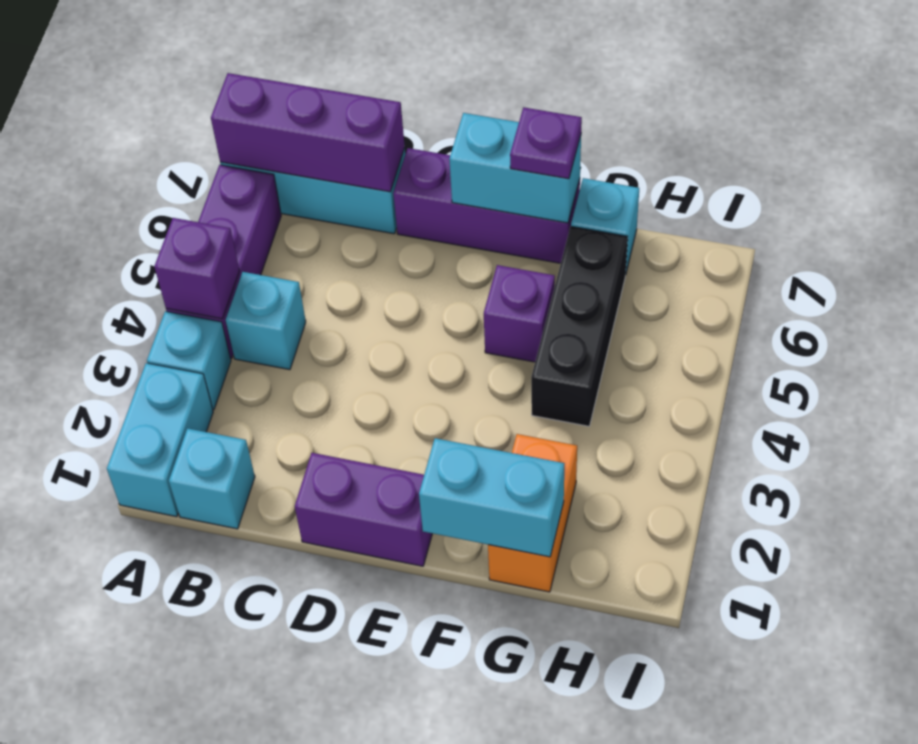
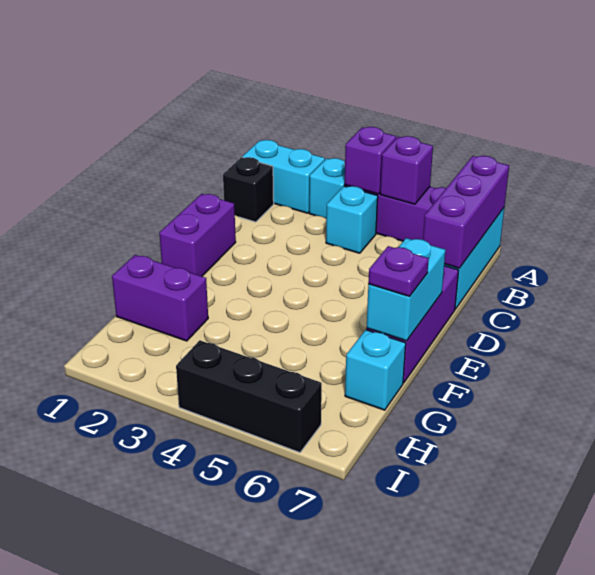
cyan brick B1 level 1 -> black brick B1 level 1
cyan brick F1:G1 level 2 -> none
purple brick F5 level 1 -> purple brick A5 level 2
orange brick G1:G2 level 1 -> purple brick G1:G2 level 1
black brick G4:G6 level 1 -> black brick I4:I6 level 1

